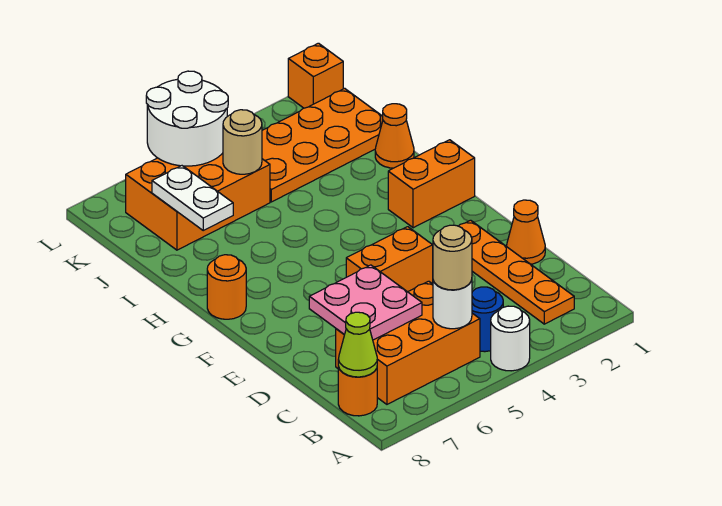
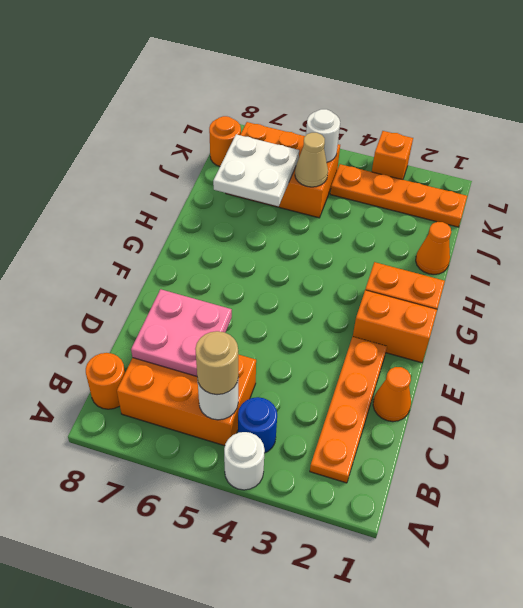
lime cone B8 level 2 -> none
orange brick E4:E5 level 1 -> orange brick F1:F2 level 1
orange round brick G8 level 1 -> orange round brick K8 level 1
white plate I7:J7 level 2 -> white plate I6:J7 level 2
orange plate J1:K4 level 1 -> orange plate K1:K4 level 1
tan round brick J5 level 2 -> tan cone J5 level 2
white round brick K5:L6 level 2 -> white round brick K5 level 2
orange brick L1 level 1 -> orange brick L3 level 1

